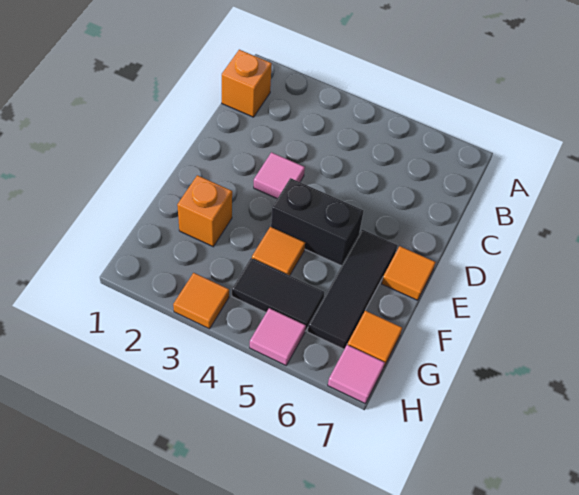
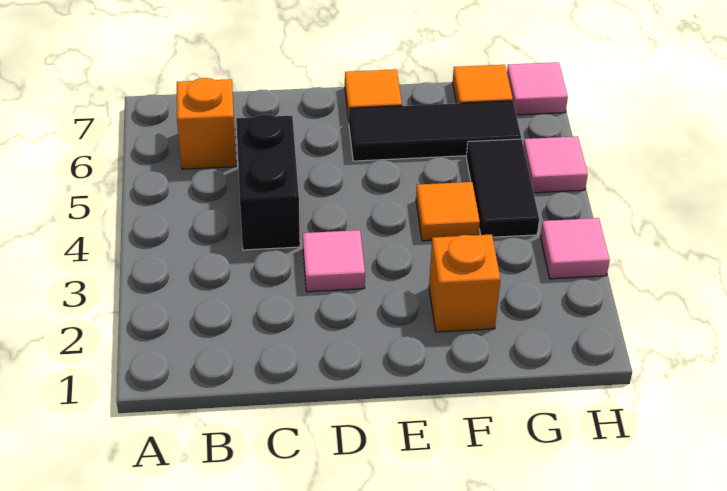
orange brick B1 level 1 -> orange brick B6 level 1
black brick E4:E5 level 1 -> black brick C4:C5 level 1
orange tile H3 level 1 -> pink tile H3 level 1

